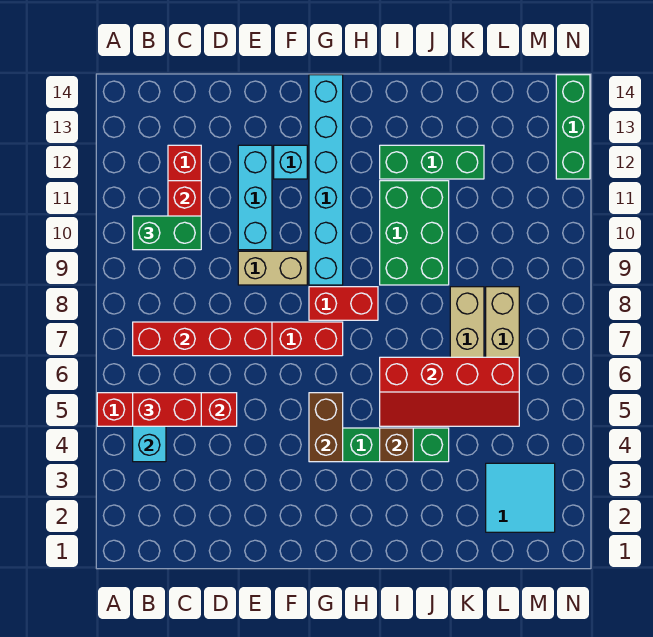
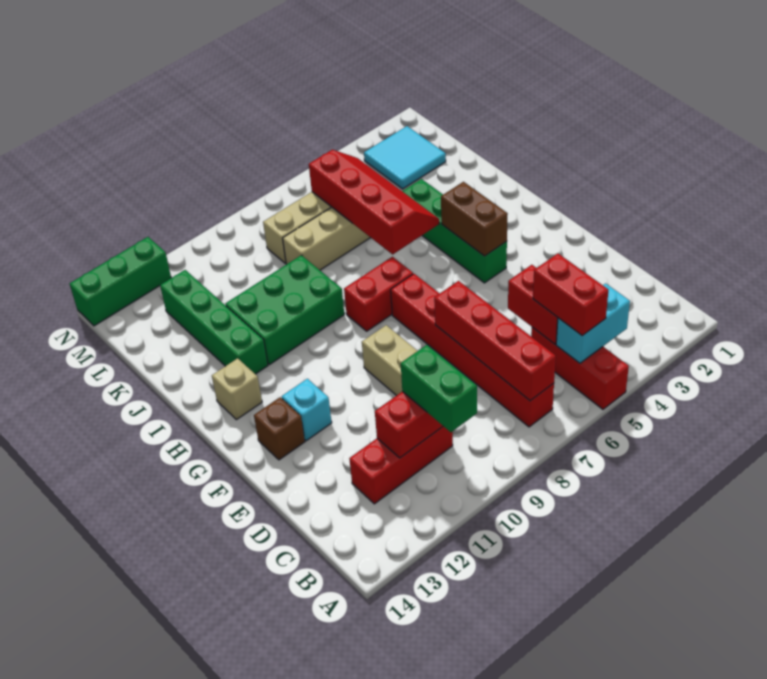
cyan brick E10:E12 level 1 -> none
brown brick G4:G5 level 2 -> brown brick G4:H4 level 2
red brick G8:H8 level 1 -> red brick H7:H8 level 1
cyan brick G9:G14 level 1 -> none
none -> tan brick H13 level 1
brown brick I4 level 2 -> brown brick F13 level 1
green brick I12:K12 level 1 -> green brick I12:L12 level 1

